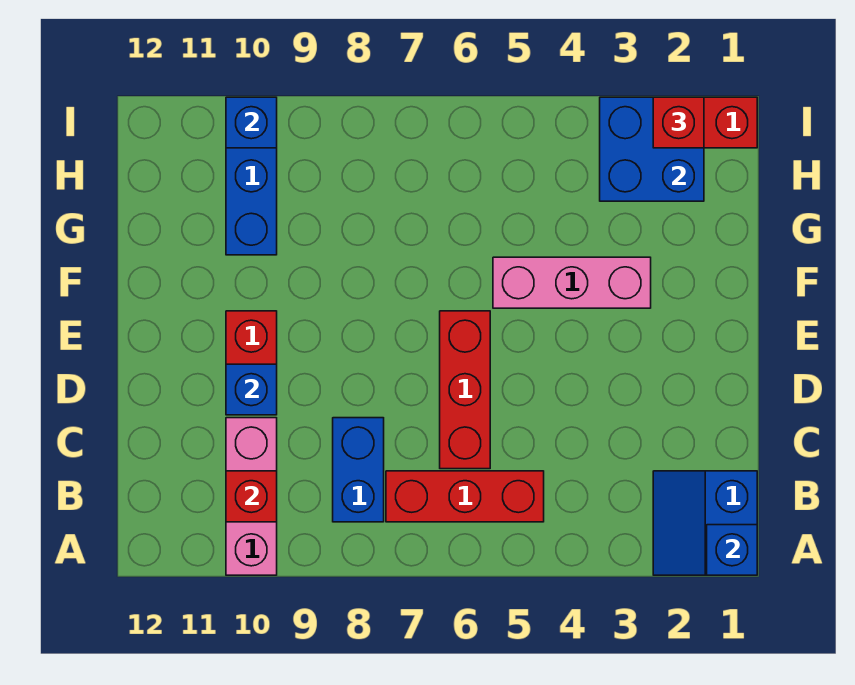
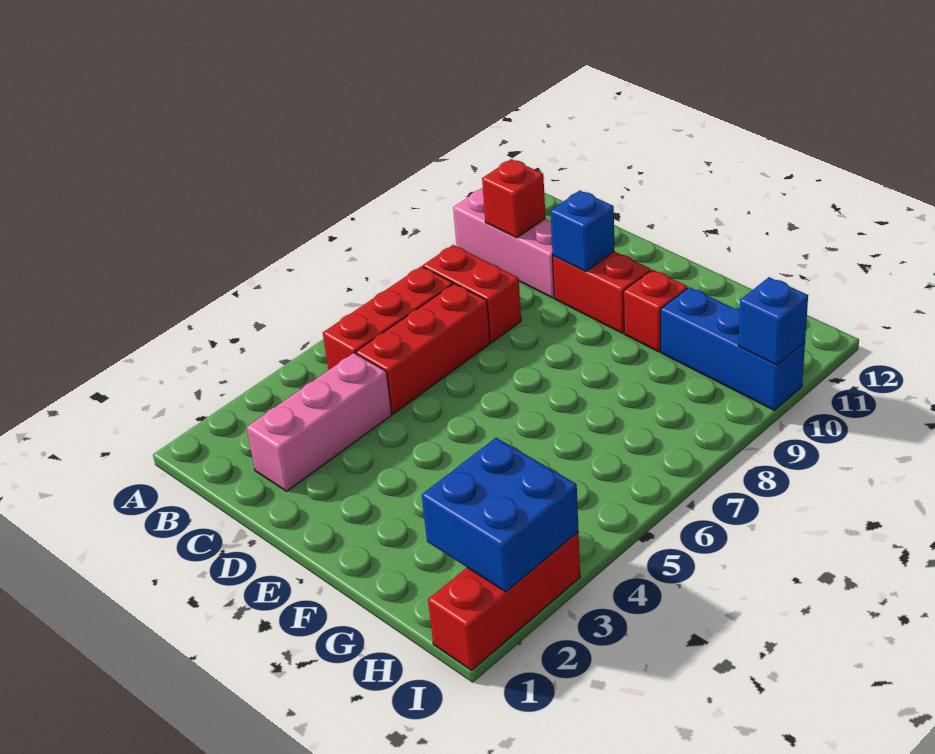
blue slope A1:B2 level 1 top 1 -> none
blue brick A1 level 2 -> none
blue brick B8:C8 level 1 -> red brick B8:C8 level 1
red brick C6:E6 level 1 -> red brick C5:C7 level 1
pink brick F3:F5 level 1 -> pink brick C2:C4 level 1
red brick I2 level 3 -> red brick F10 level 1

